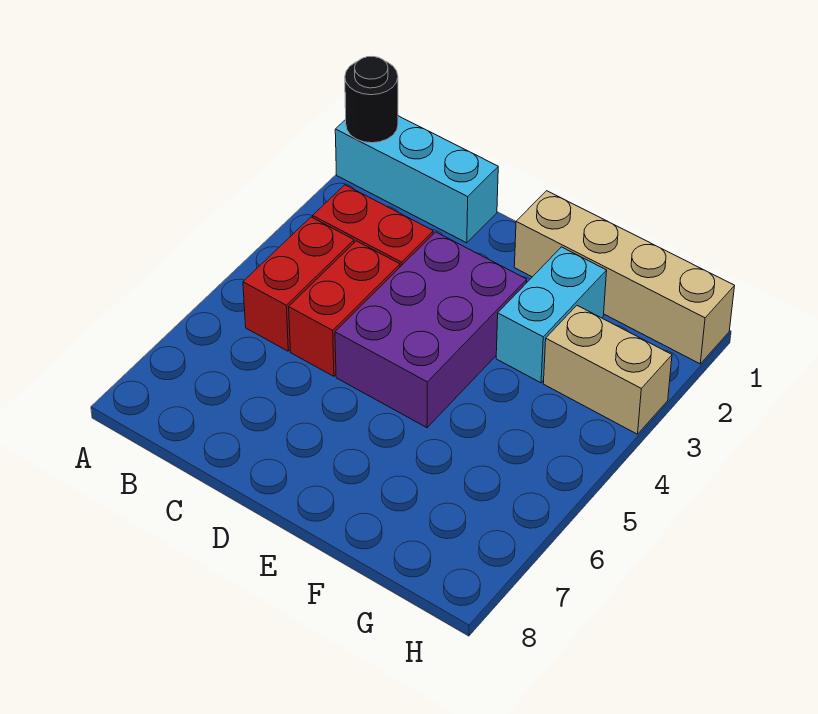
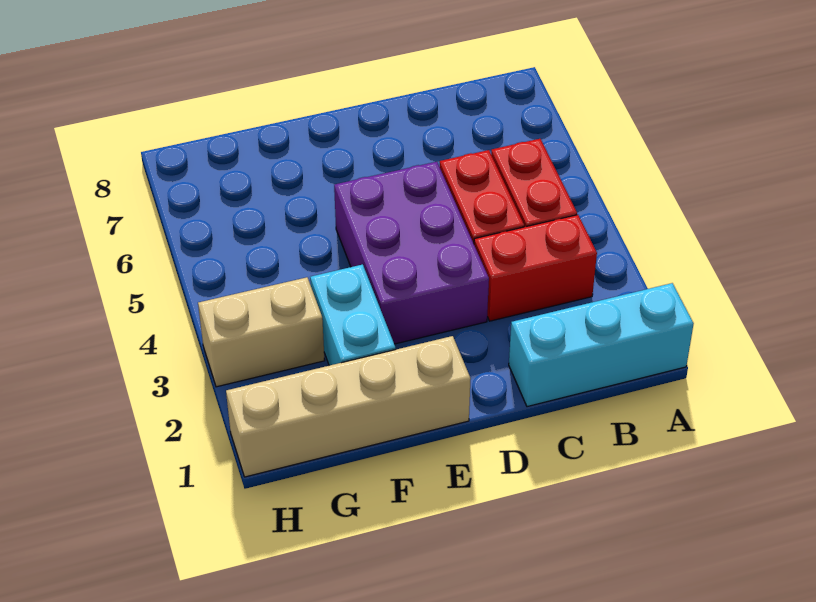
black round brick A1 level 2 -> none

